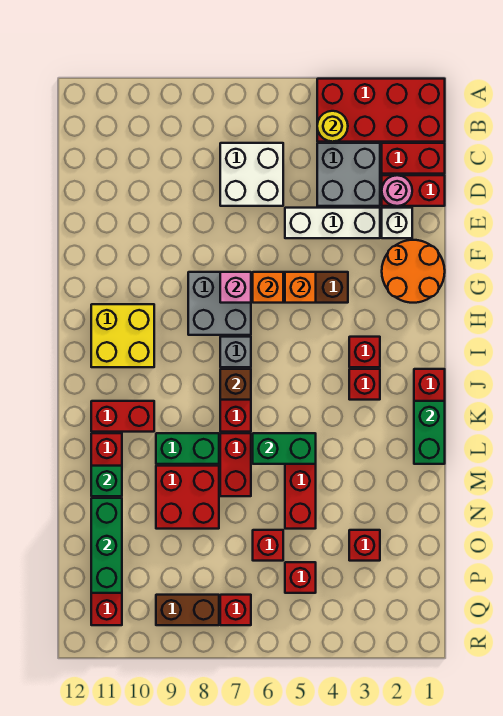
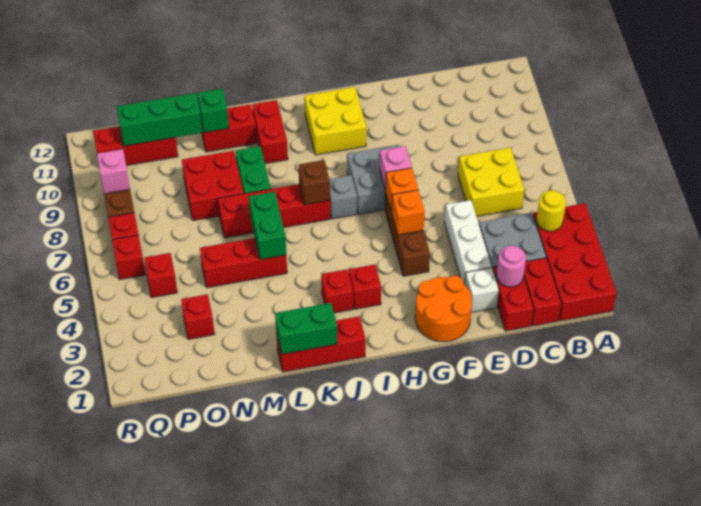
white brick C6:D7 level 1 -> yellow brick C6:D7 level 1
red brick O6 level 1 -> red brick Q6 level 1
none -> pink brick Q9 level 2

